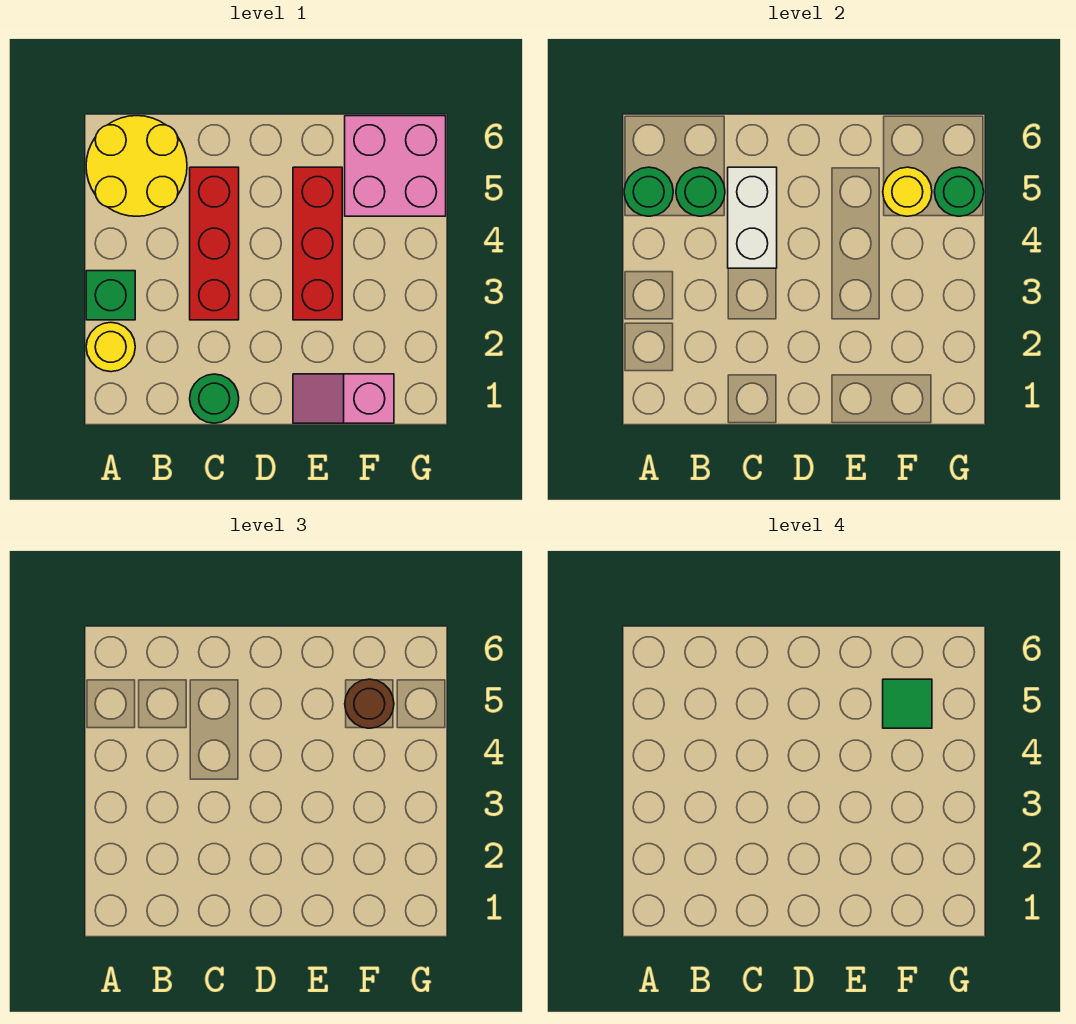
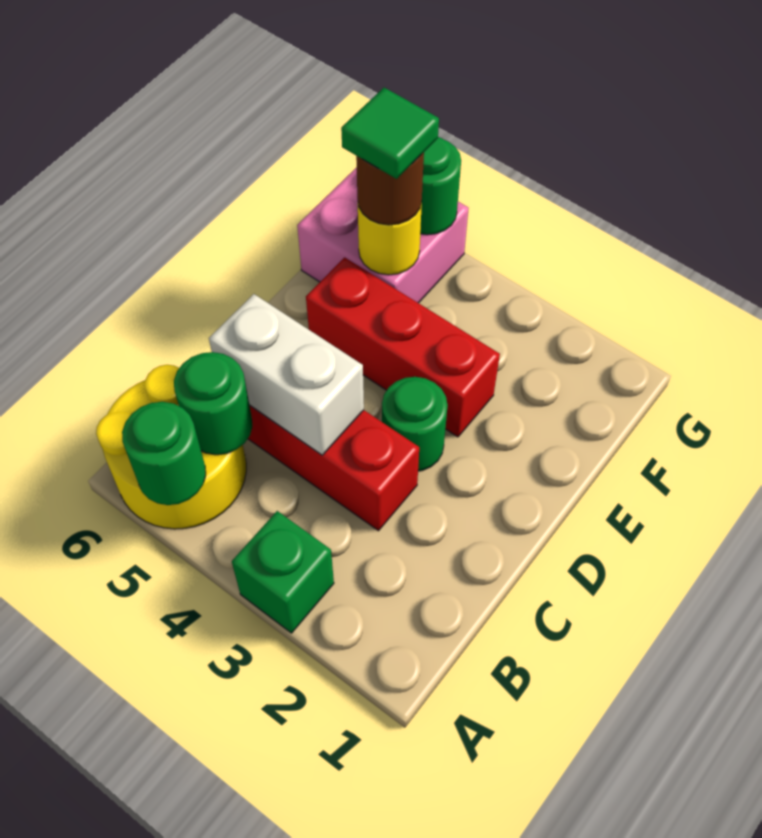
yellow round brick A2 level 1 -> none
green round brick C1 level 1 -> green round brick D3 level 1
pink slope E1:F1 level 1 top F -> none

